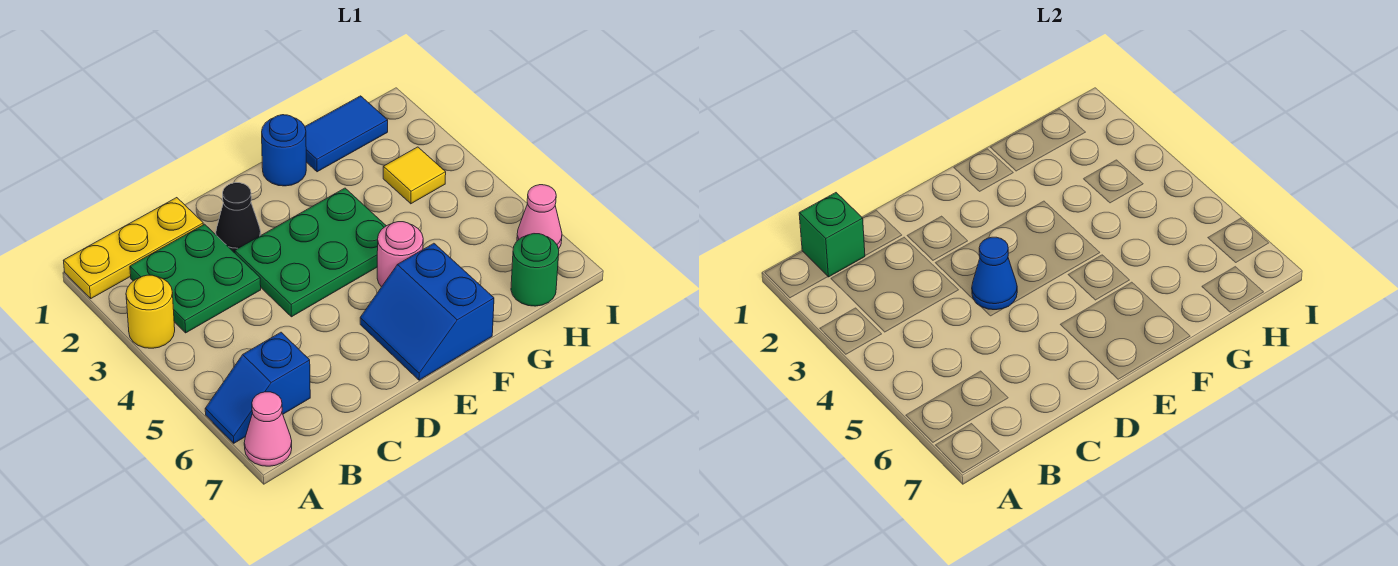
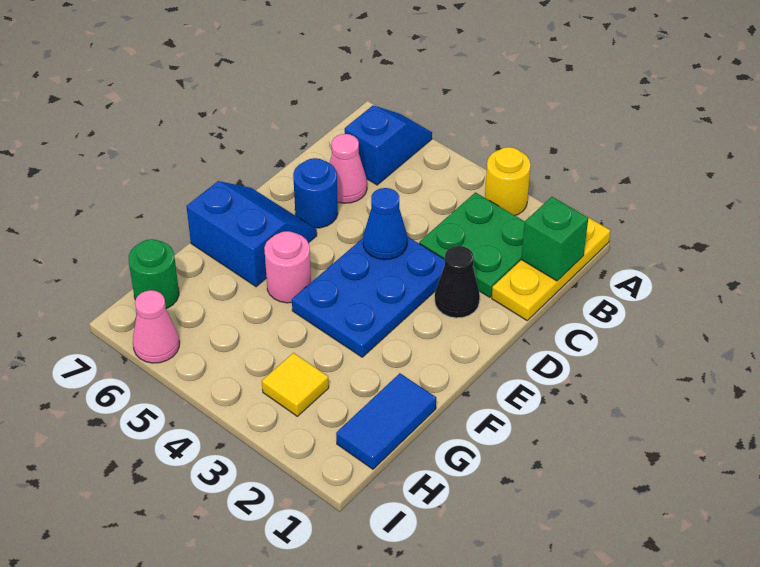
pink cone A7 level 1 -> pink cone C6 level 1
green plate D3:F4 level 1 -> blue plate D3:F4 level 1
blue round brick F1 level 1 -> blue round brick D6 level 1

